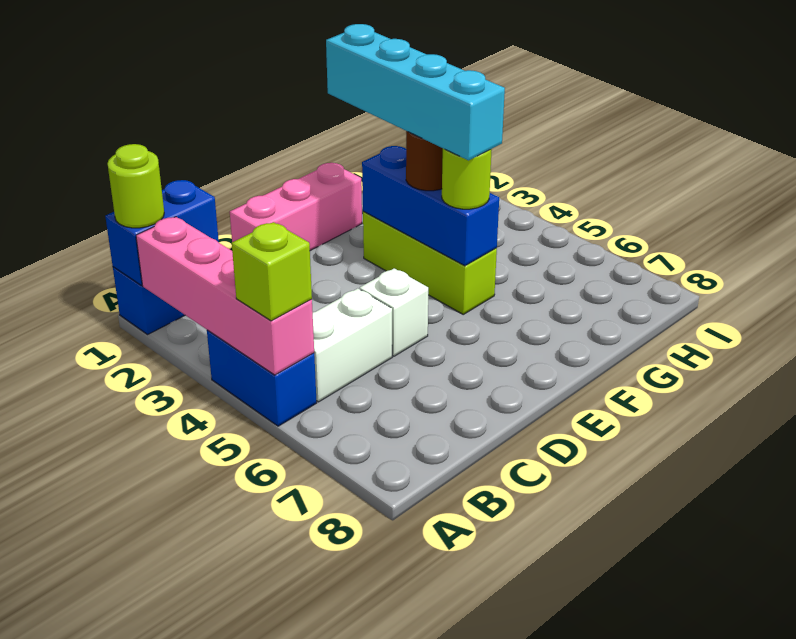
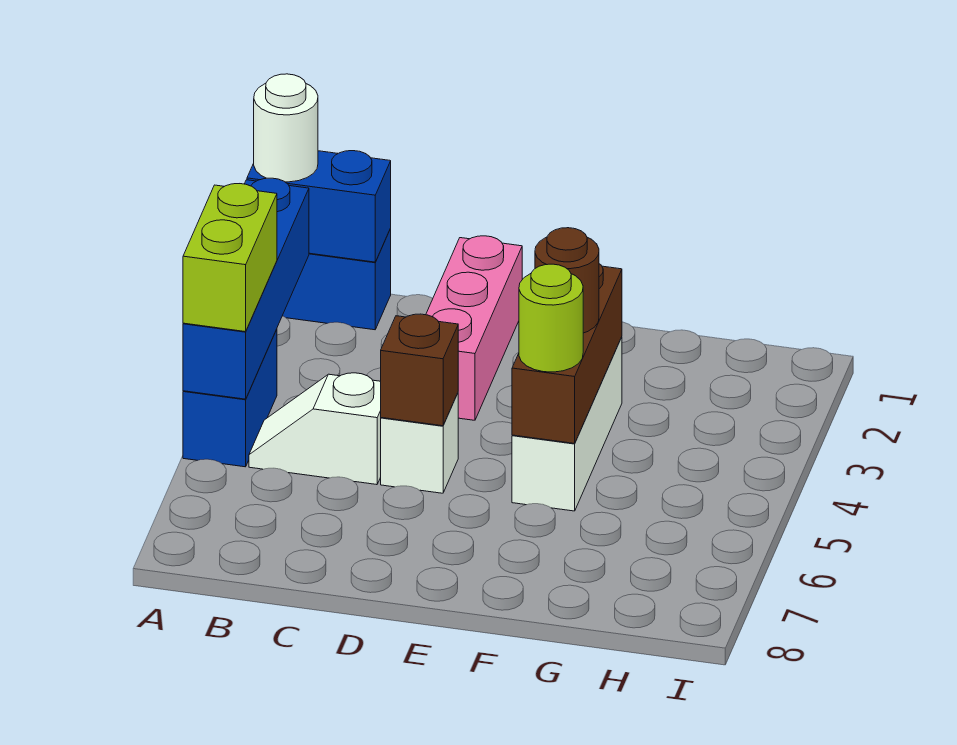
lime round brick A1 level 3 -> white round brick A1 level 3
pink brick A2:A5 level 2 -> blue brick A2:A5 level 2
lime brick A5 level 3 -> lime brick A4:A5 level 3
white brick B5:C5 level 1 -> white slope B5:C5 level 1 top C
pink brick D1:F1 level 1 -> pink brick D1:D3 level 1
none -> brown brick D5 level 2
cyan brick F2:F5 level 4 -> none
lime brick F3:F5 level 1 -> white brick F3:F5 level 1
blue brick F3:F5 level 2 -> brown brick F3:F5 level 2

